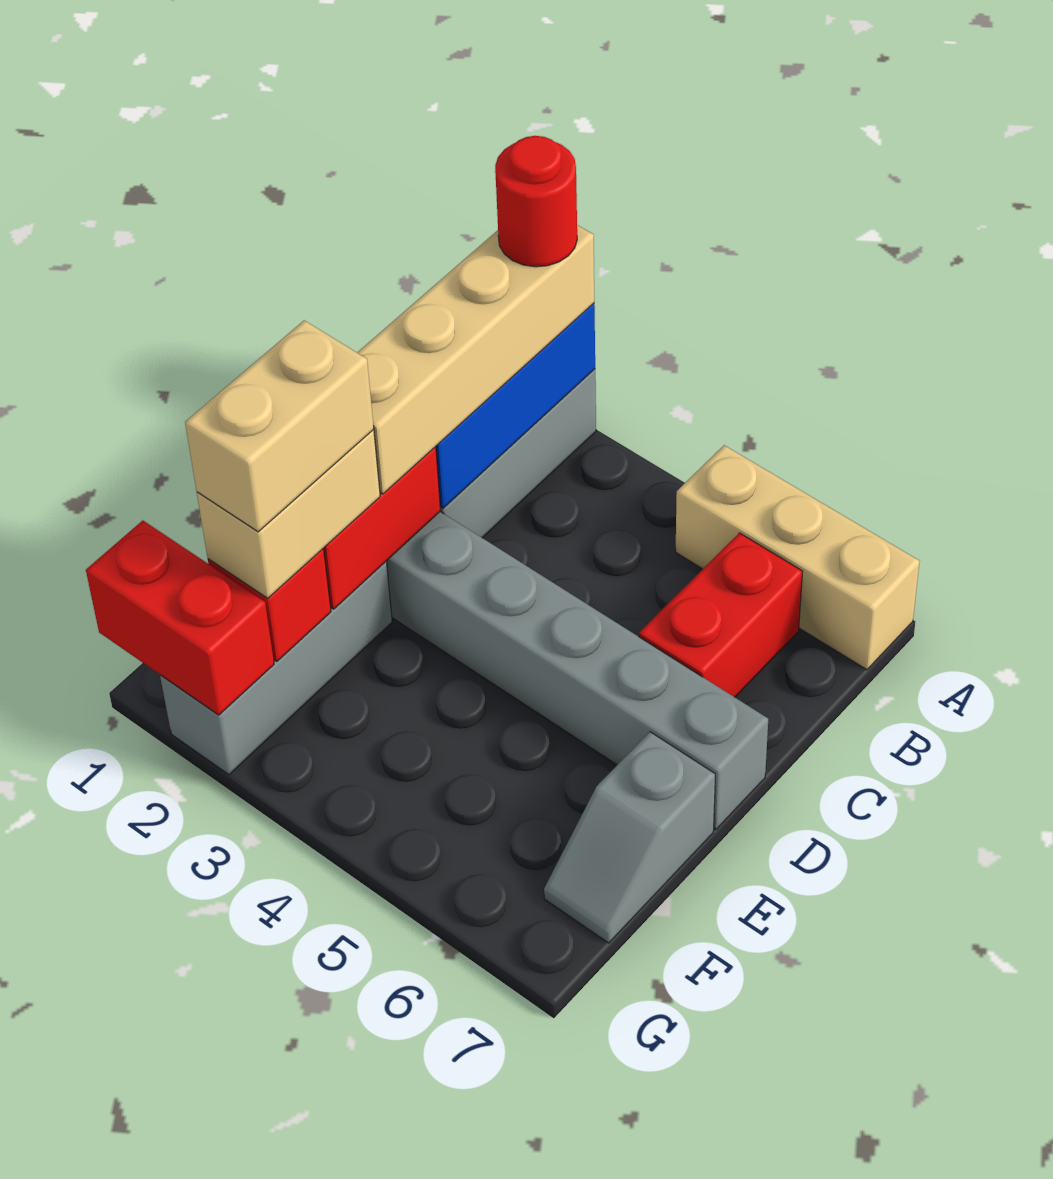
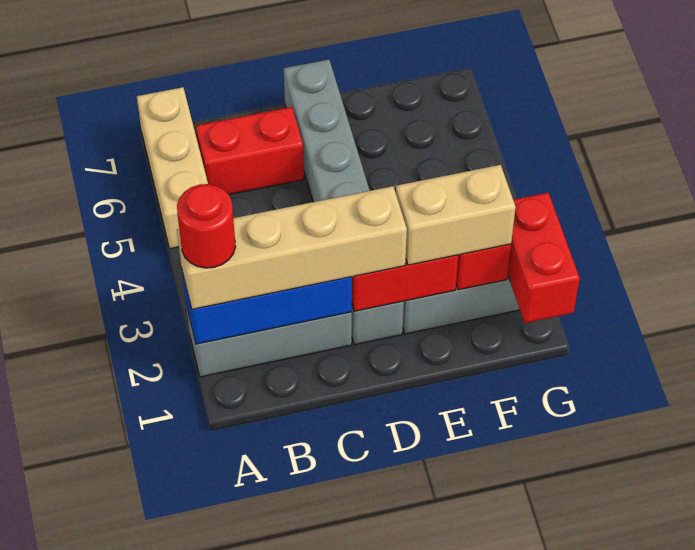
tan brick E2:F2 level 4 -> none
grey slope E7:F7 level 1 top E -> none

